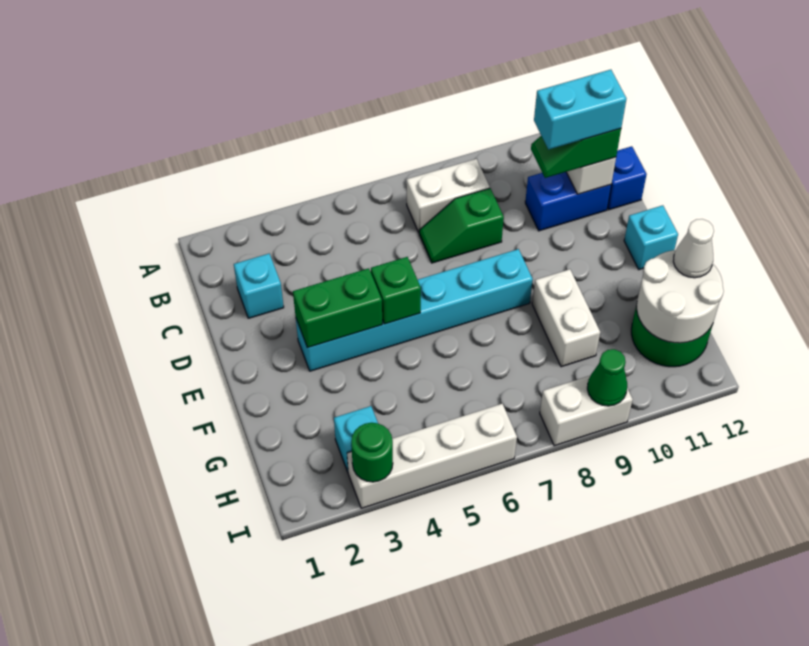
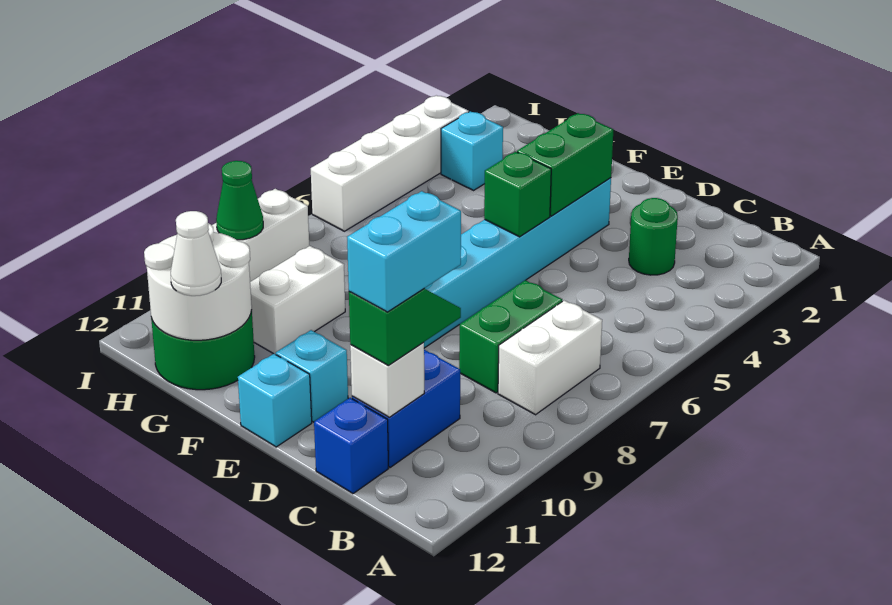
cyan brick C2 level 1 -> cyan brick E11 level 1
green slope C7:C8 level 1 top 8 -> green brick C7:C8 level 1
white brick F9:G9 level 1 -> white brick G9:G10 level 1
green round brick I3 level 2 -> green round brick C3 level 1

